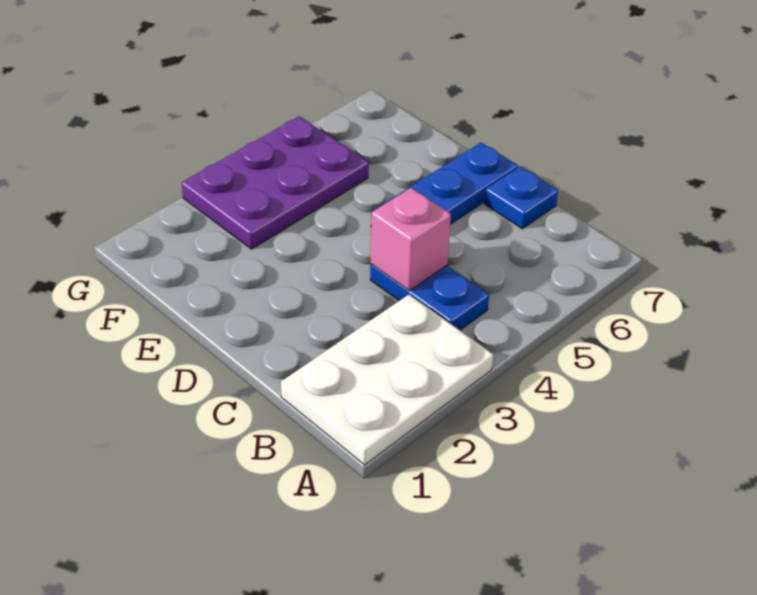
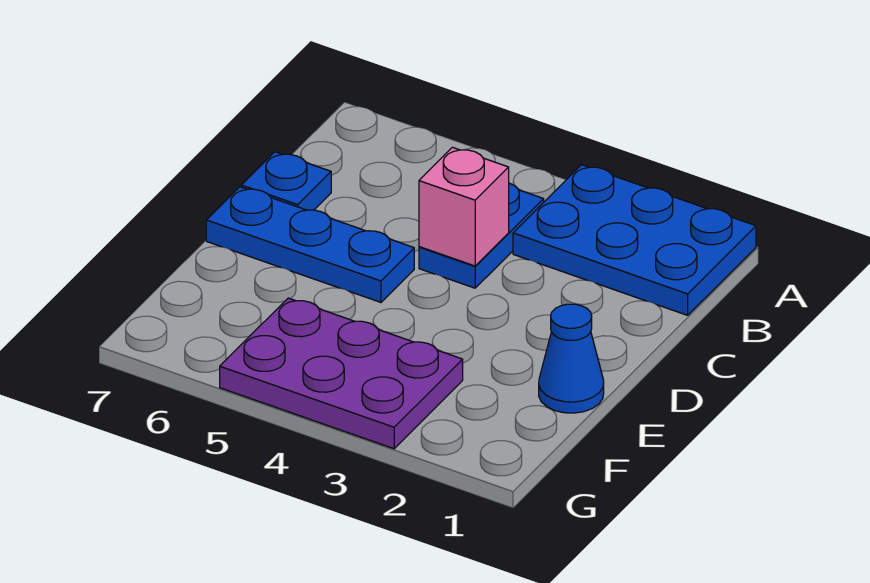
white plate A1:B3 level 1 -> blue plate A1:B3 level 1
none -> blue cone E1 level 1

